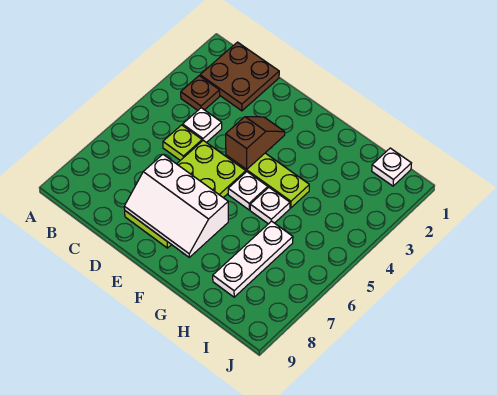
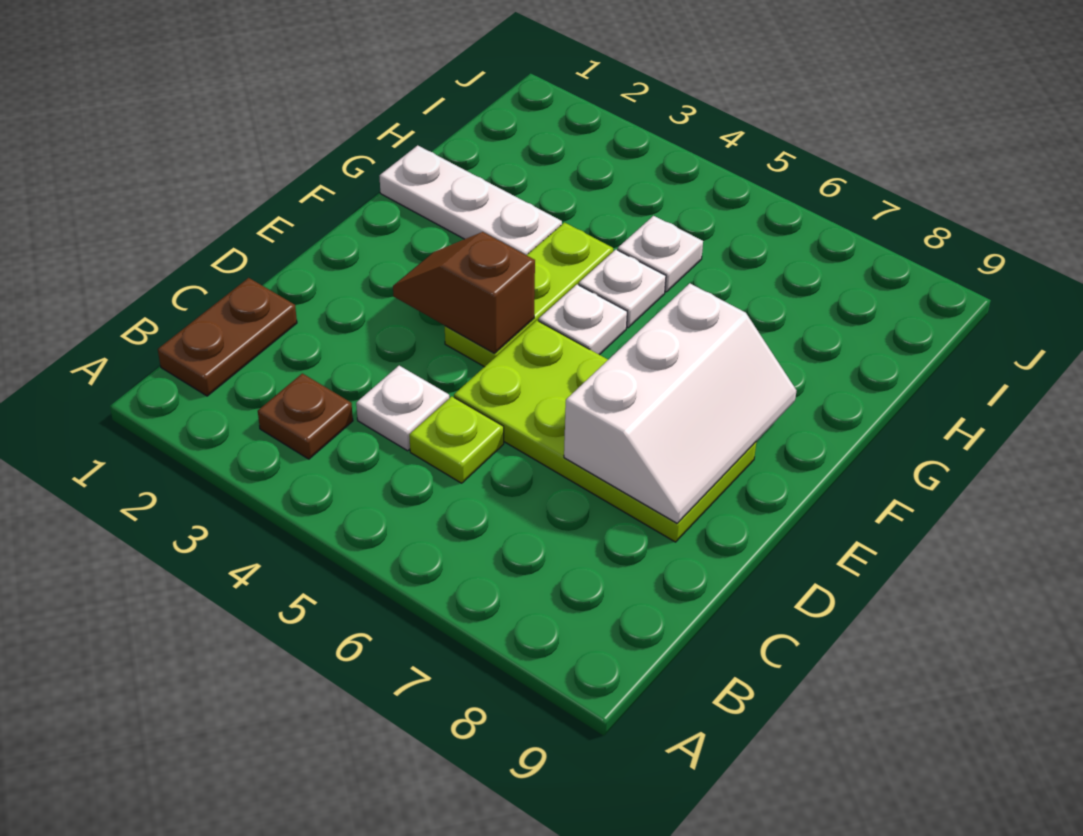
brown plate B1:C2 level 1 -> brown plate B1:C1 level 1
white plate H6:H8 level 1 -> white plate G1:G3 level 1
white plate I1 level 1 -> white plate H5 level 1

